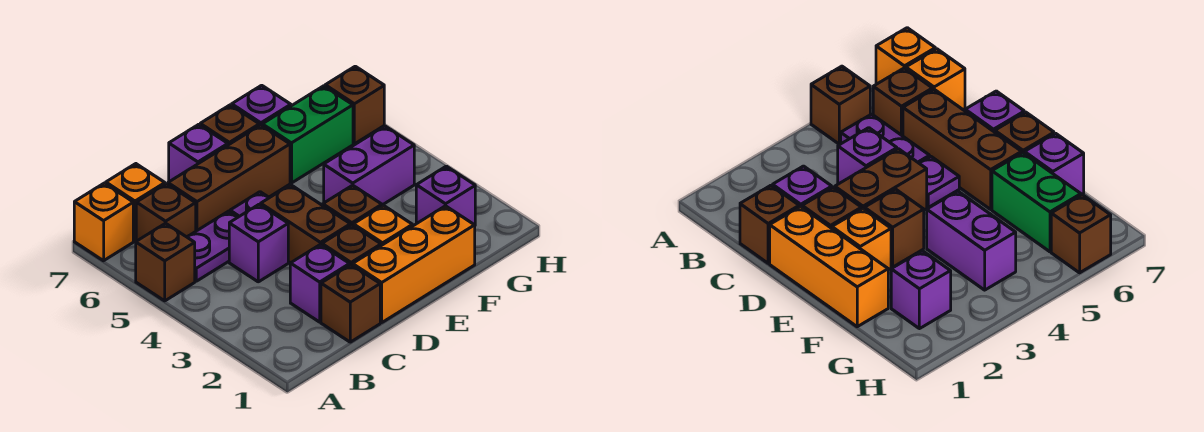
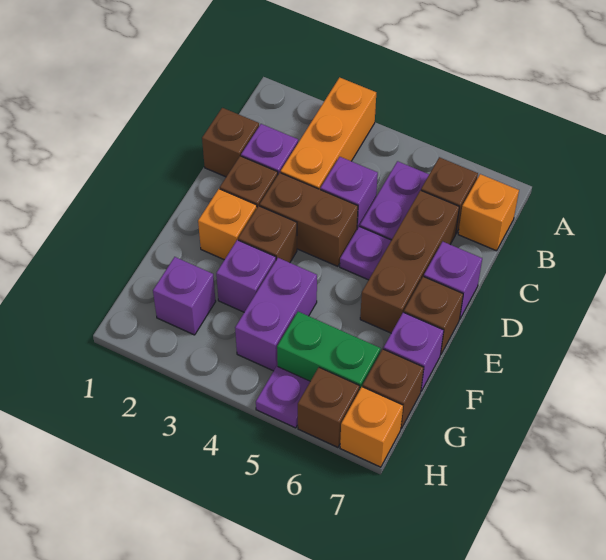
brown brick A5 level 1 -> brown brick G7 level 1
orange brick A7 level 1 -> orange brick H7 level 1
orange brick D1:F1 level 1 -> orange brick A3:C3 level 1
none -> purple brick F3 level 1
green brick F6:G6 level 1 -> green brick G5:G6 level 1
none -> purple plate H5 level 1

